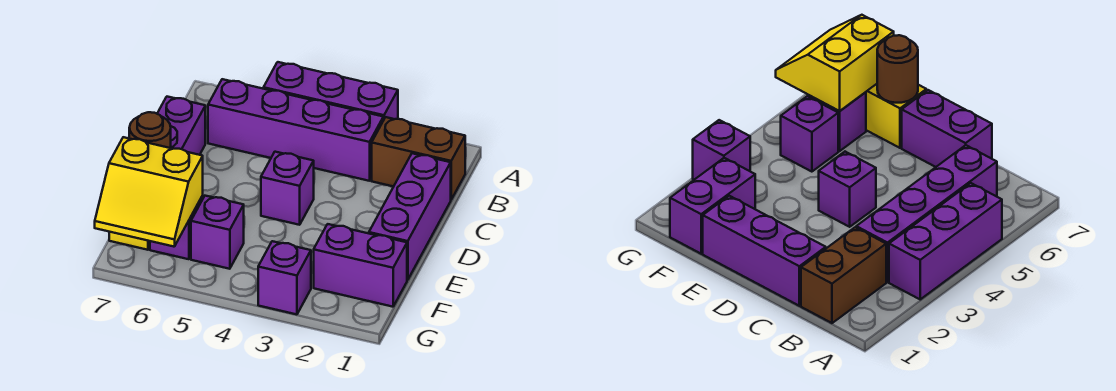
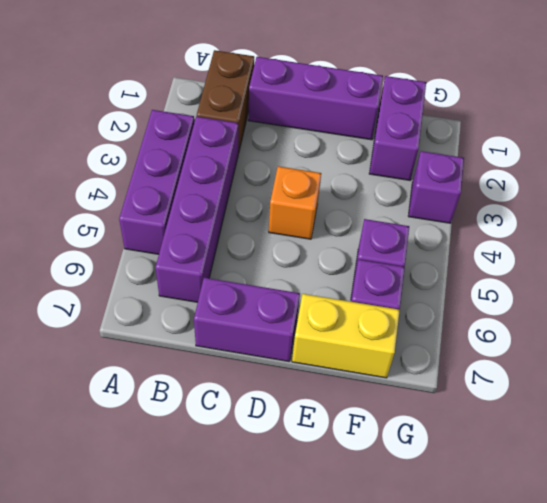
purple brick D4 level 1 -> orange brick D4 level 1
brown round brick E7 level 2 -> none
yellow slope F6:G7 level 2 top F -> none

